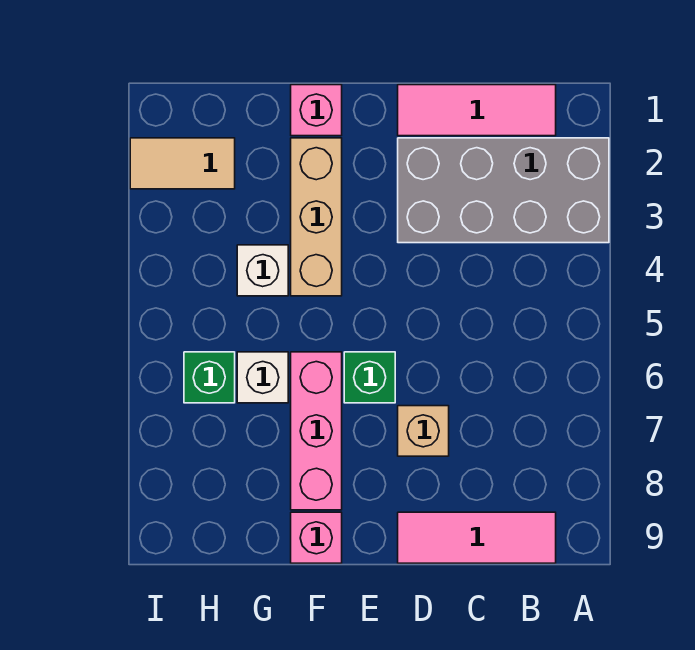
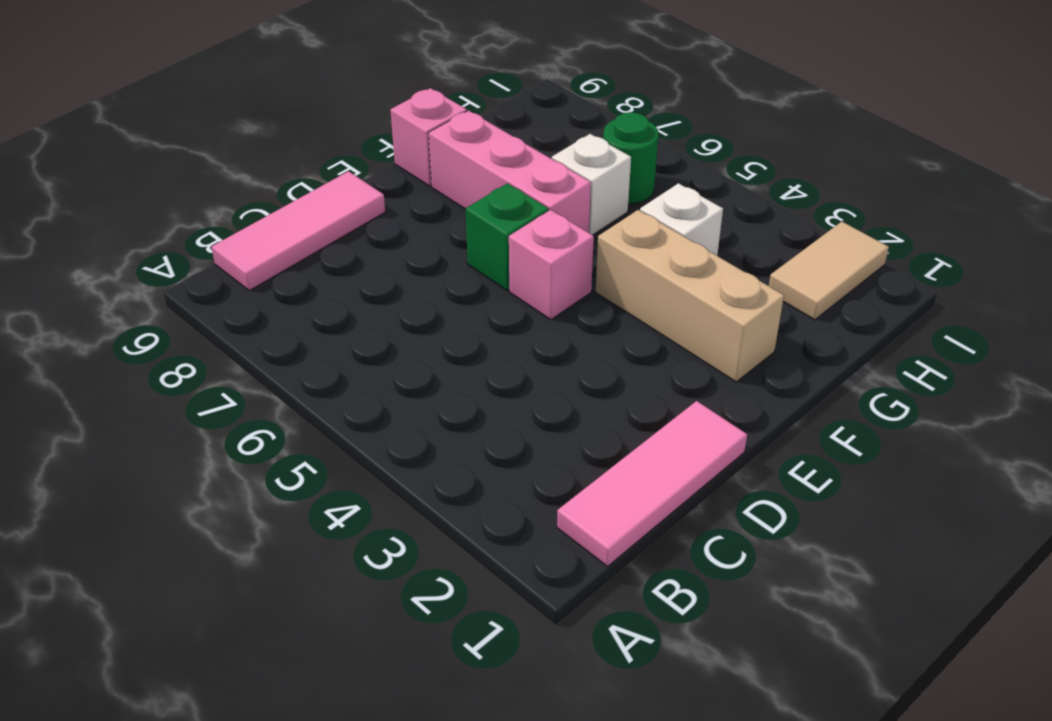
grey brick A2:D3 level 1 -> none
tan brick D7 level 1 -> none
pink brick F1 level 1 -> pink brick E5 level 1
green brick H6 level 1 -> green round brick H6 level 1

